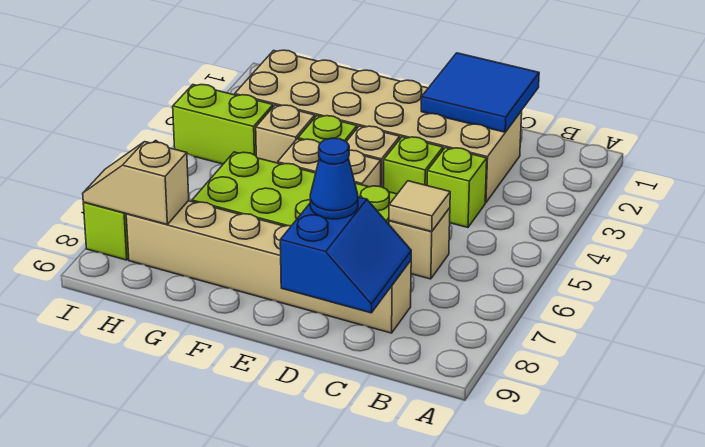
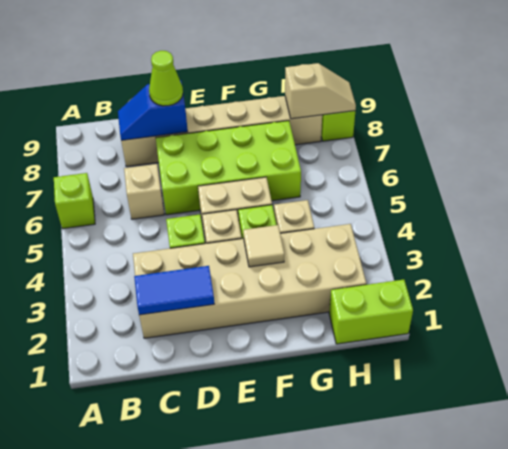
blue tile C1:D2 level 2 -> blue tile C2:D2 level 2
lime brick C4 level 1 -> lime brick A6 level 1
tan tile C6 level 2 -> tan tile F3 level 2
blue slope C8:D9 level 2 top D -> blue slope C8:D8 level 2 top D
blue cone D8 level 3 -> lime cone D8 level 3
lime brick H4:I4 level 1 -> lime brick H1:I1 level 1

